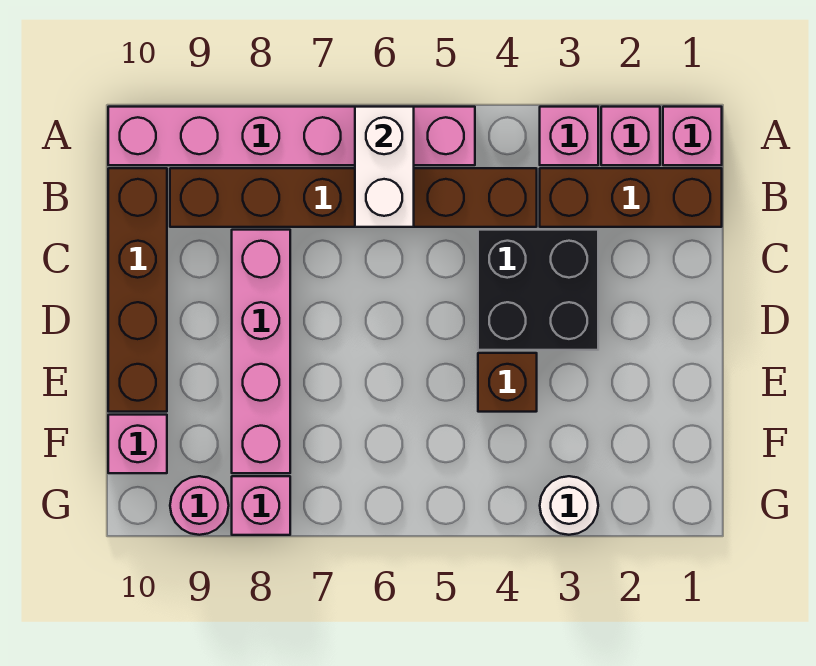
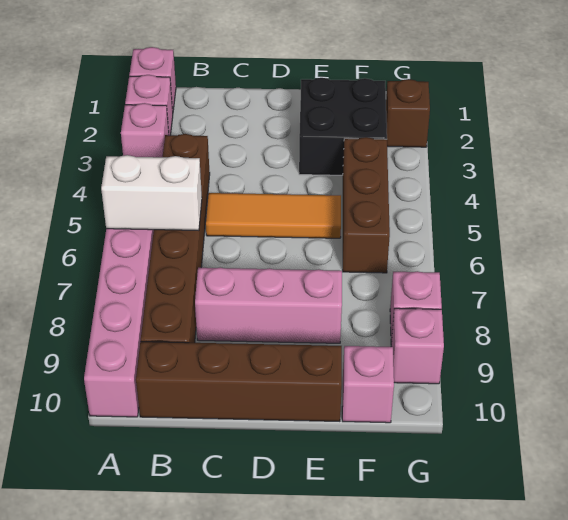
brown brick B1:B3 level 1 -> brown brick F4:F6 level 1
black brick C3:D4 level 1 -> black brick E2:F3 level 1
none -> orange tile C5:E5 level 1
pink brick C8:F8 level 1 -> pink brick C8:E8 level 1
brown brick E4 level 1 -> brown brick G2 level 1
white round brick G3 level 1 -> none
pink round brick G9 level 1 -> pink brick G9 level 1

